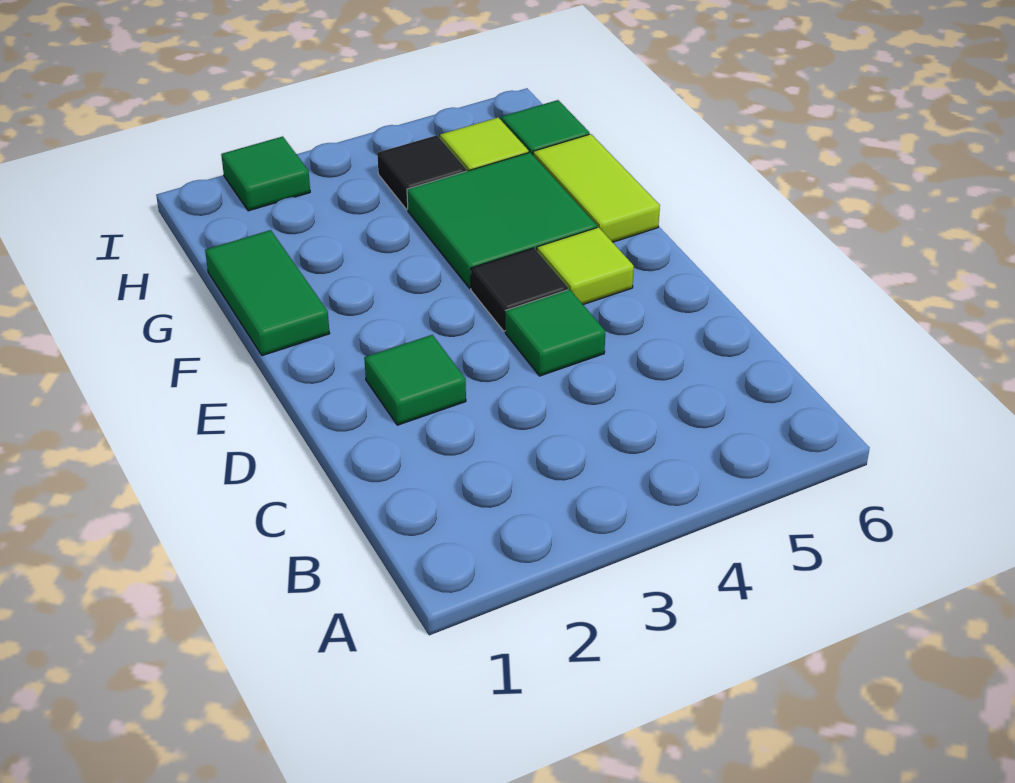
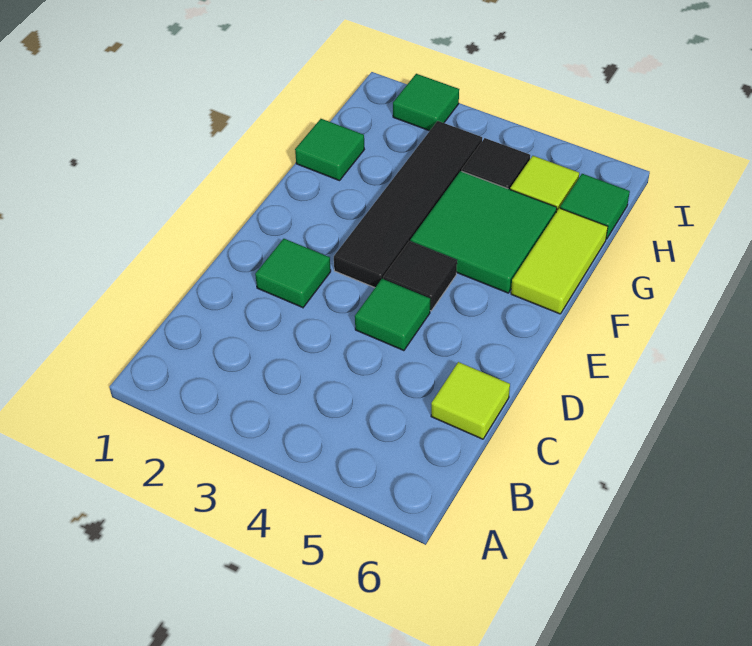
none -> black tile E3:H3 level 1
lime tile E5 level 1 -> lime tile C6 level 1
green tile F1:G1 level 1 -> green tile G1 level 1

